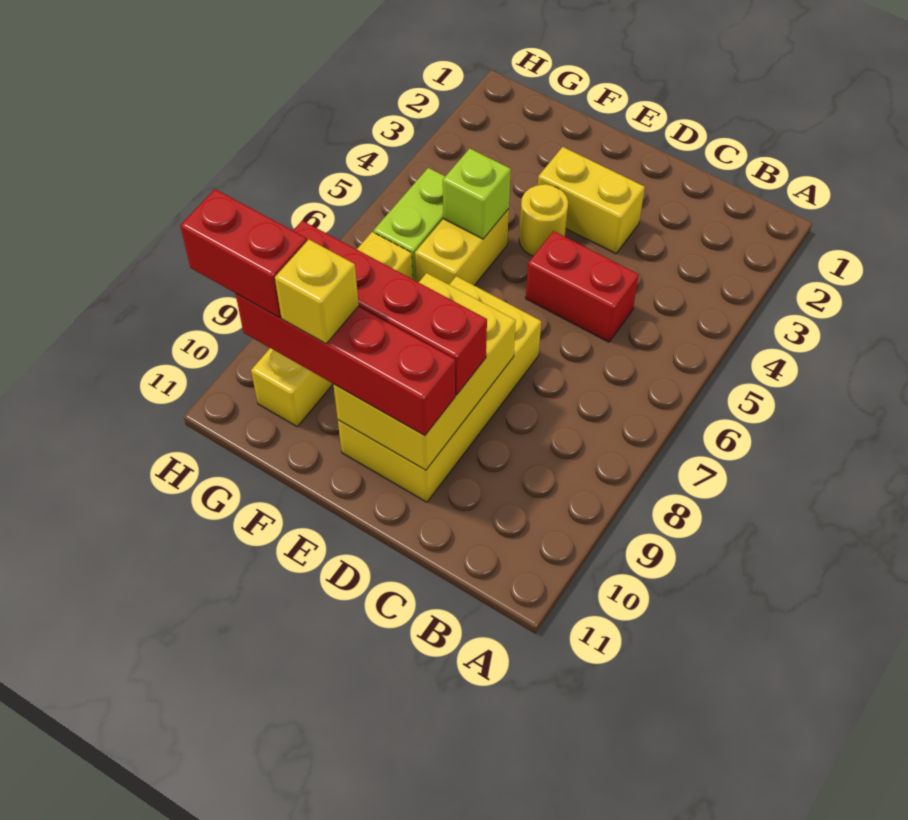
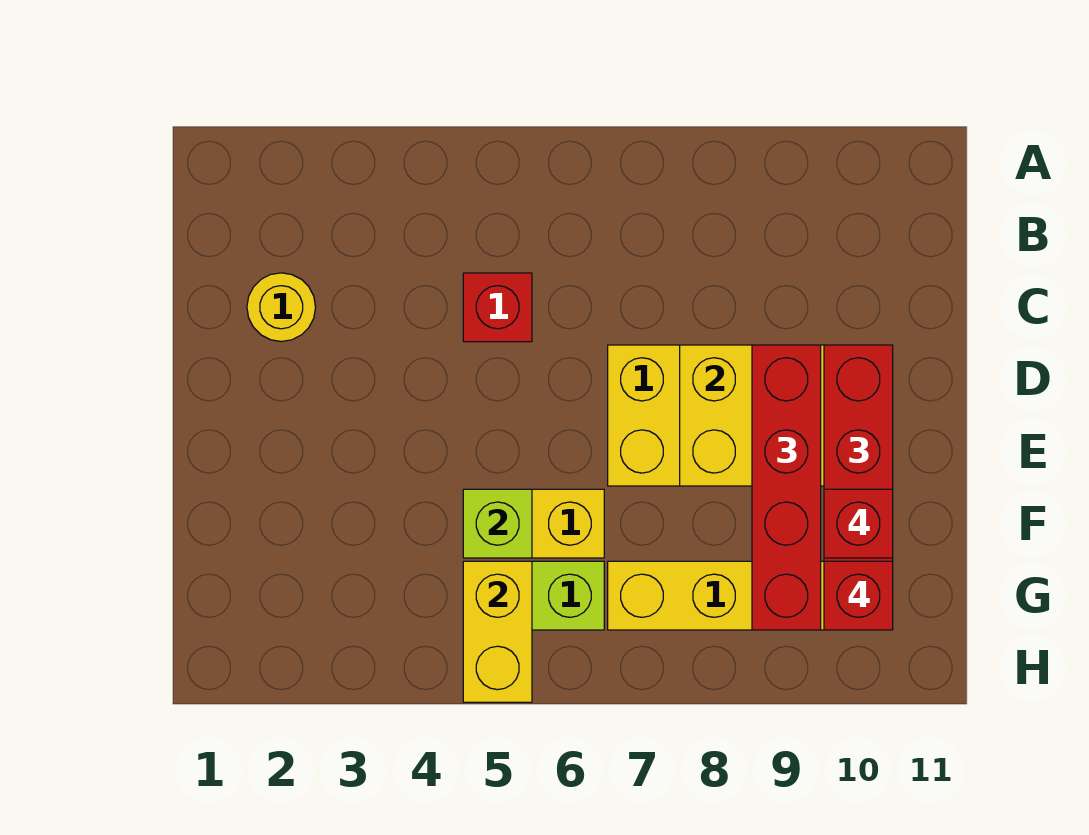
red brick C5:D5 level 1 -> red brick C5 level 1
yellow brick D3:E3 level 1 -> yellow brick G5:H5 level 2
yellow round brick E4 level 1 -> yellow round brick C2 level 1
yellow brick F10 level 4 -> red brick F10 level 4
red brick G10:H10 level 4 -> red brick G10 level 4

